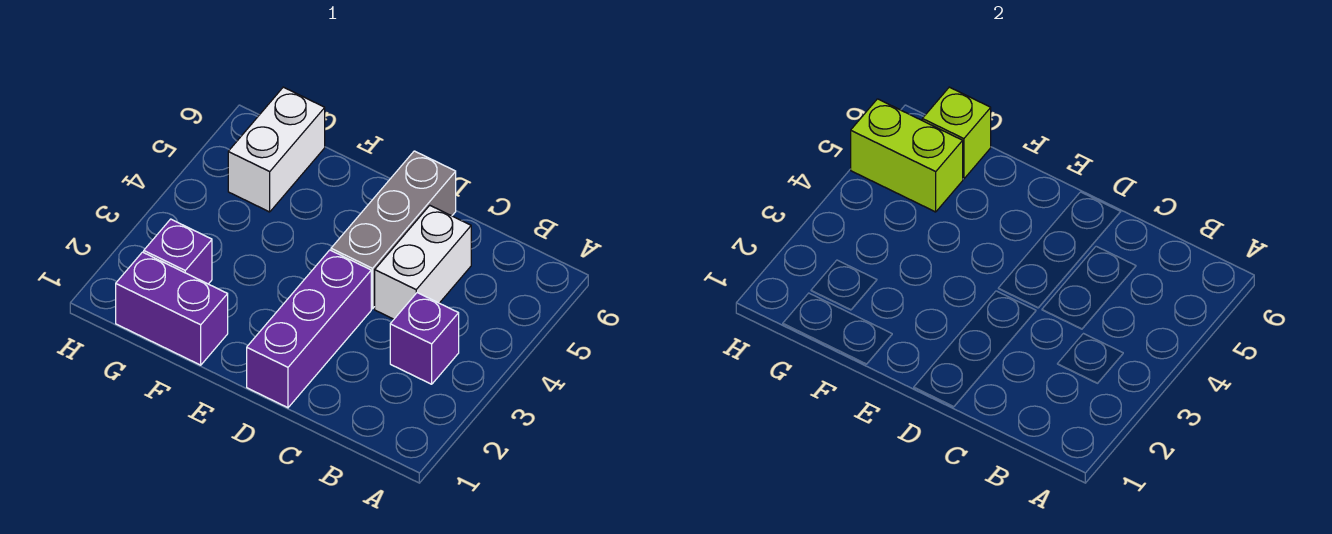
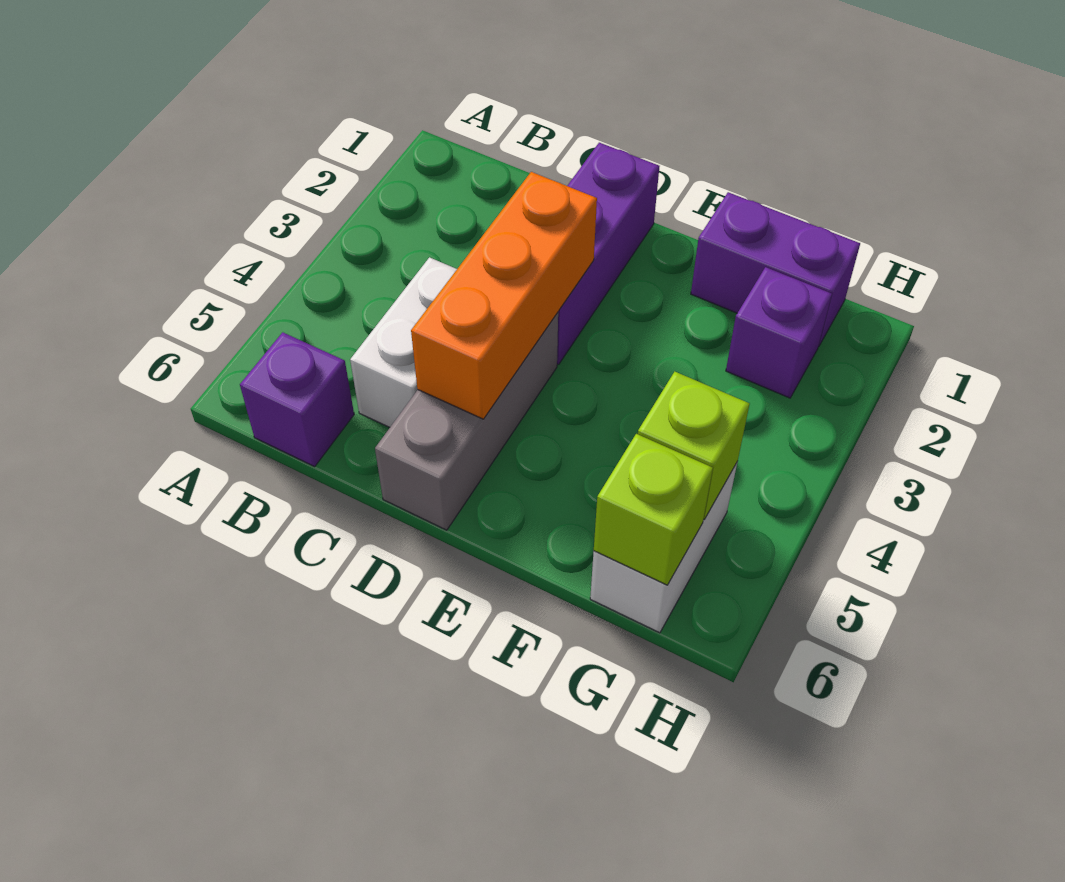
purple brick B3 level 1 -> purple brick B6 level 1
none -> orange brick D3:D5 level 2
lime brick G5:H5 level 2 -> lime brick G5 level 2

